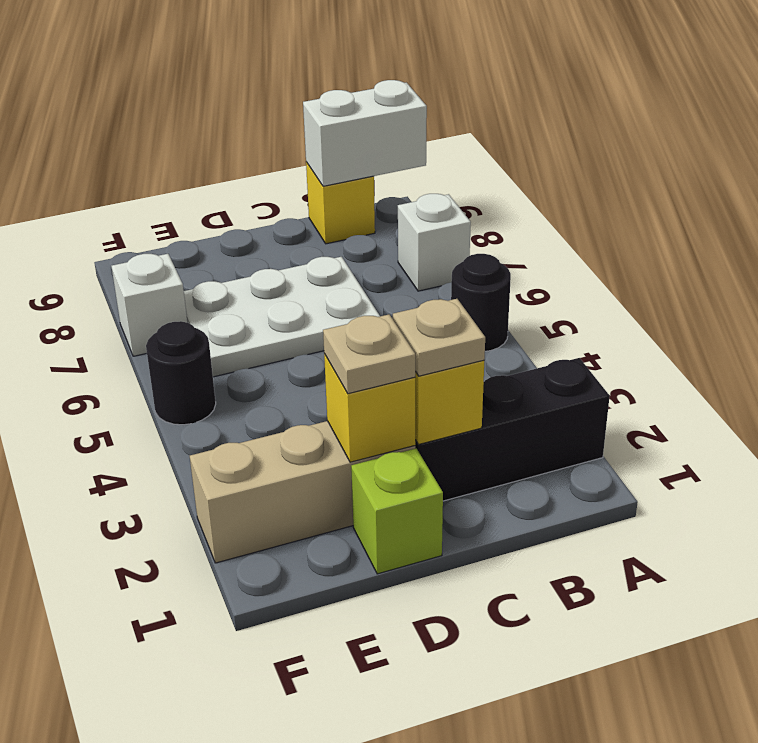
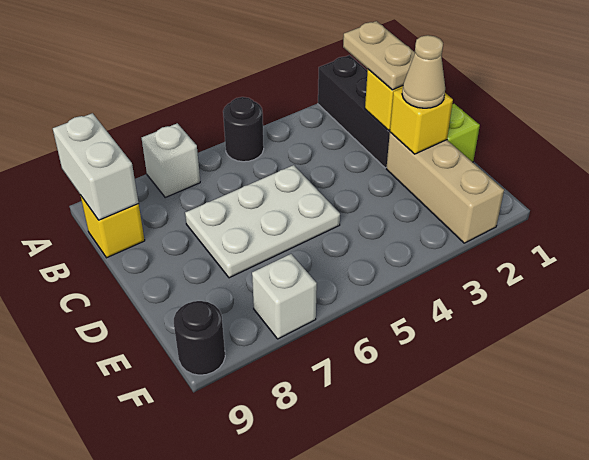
tan plate C2 level 3 -> tan plate B2:C2 level 3
white plate C6:E7 level 1 -> white plate C5:D7 level 1
tan plate D2 level 3 -> tan cone D2 level 3
black round brick F5 level 1 -> black round brick F9 level 1

